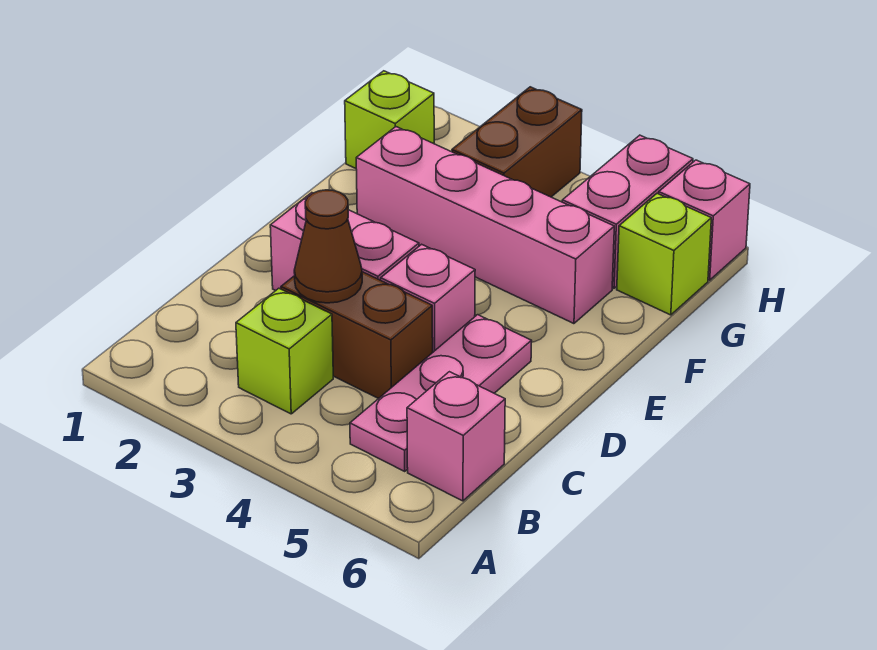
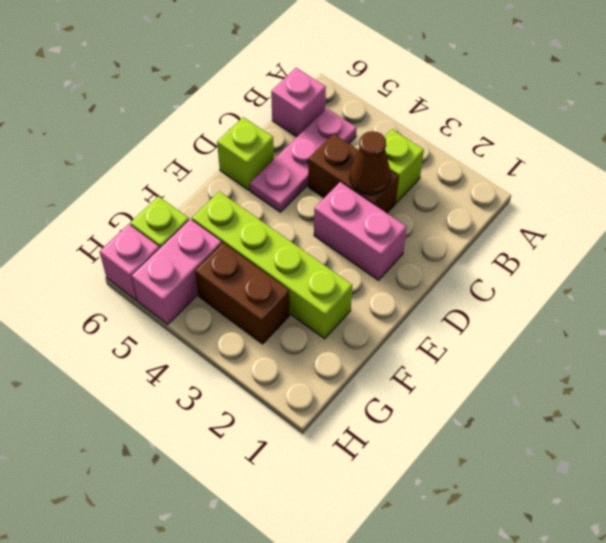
pink brick D4 level 1 -> none
pink brick F2:F5 level 1 -> lime brick F2:F5 level 1
lime brick G1 level 1 -> lime brick D6 level 1
brown brick G3:H3 level 1 -> brown brick G3:G4 level 1

